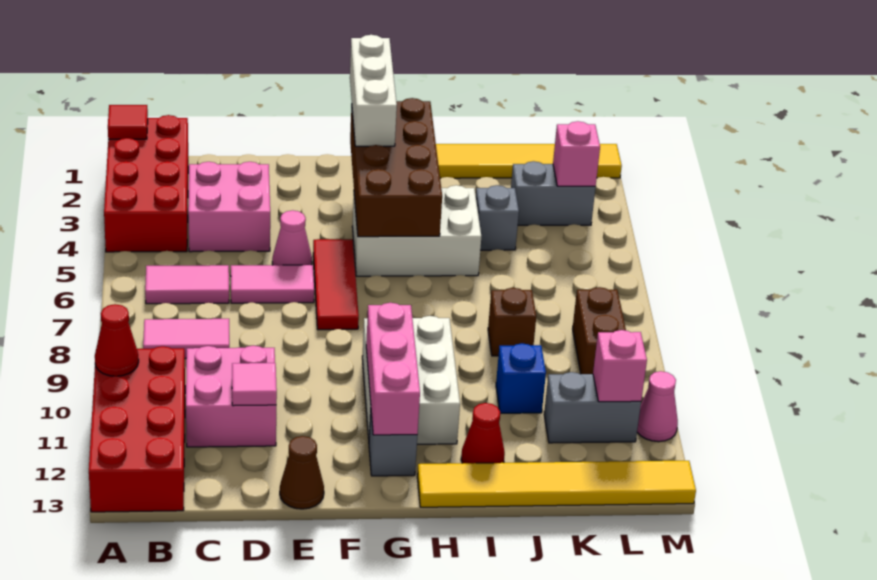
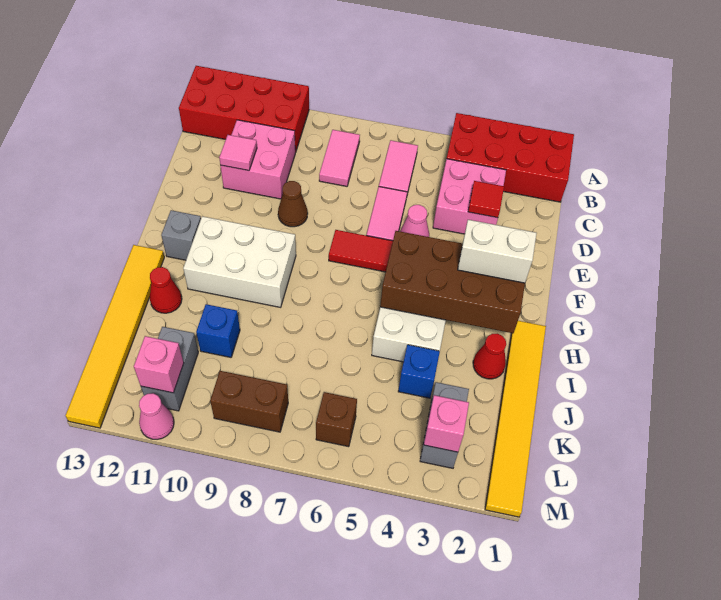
red tile A1 level 2 -> red tile D3 level 2
red cone A10 level 2 -> red cone I2 level 1
brown cone E13 level 1 -> brown cone E9 level 1
white brick G1:G3 level 3 -> white brick G2:G3 level 3
pink brick G10:G12 level 2 -> none
grey brick J4 level 1 -> blue brick J4 level 1
brown brick J8 level 1 -> brown brick L6 level 1

